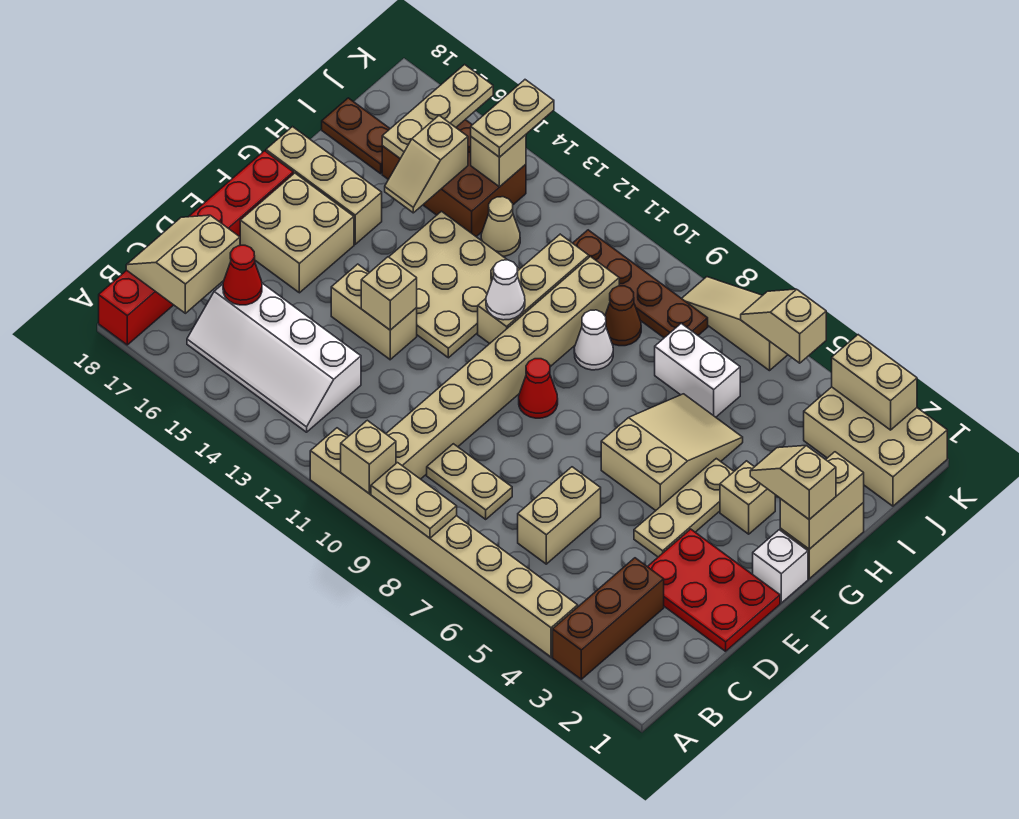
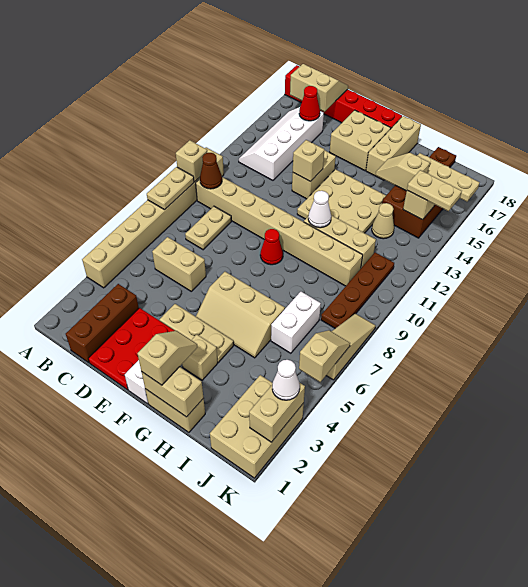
brown brick A3:C3 level 1 -> brown brick C1:C3 level 1
tan slope F5:H6 level 1 top F -> tan slope F5:H6 level 1 top 6
white cone H9 level 1 -> white cone K3 level 3
brown cone I9 level 1 -> brown cone B10 level 2

